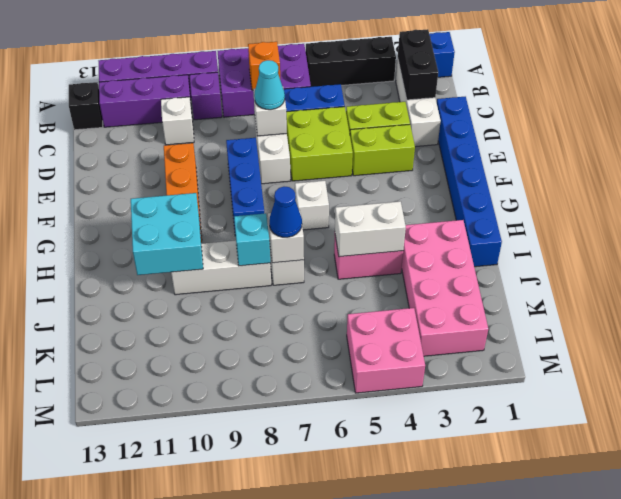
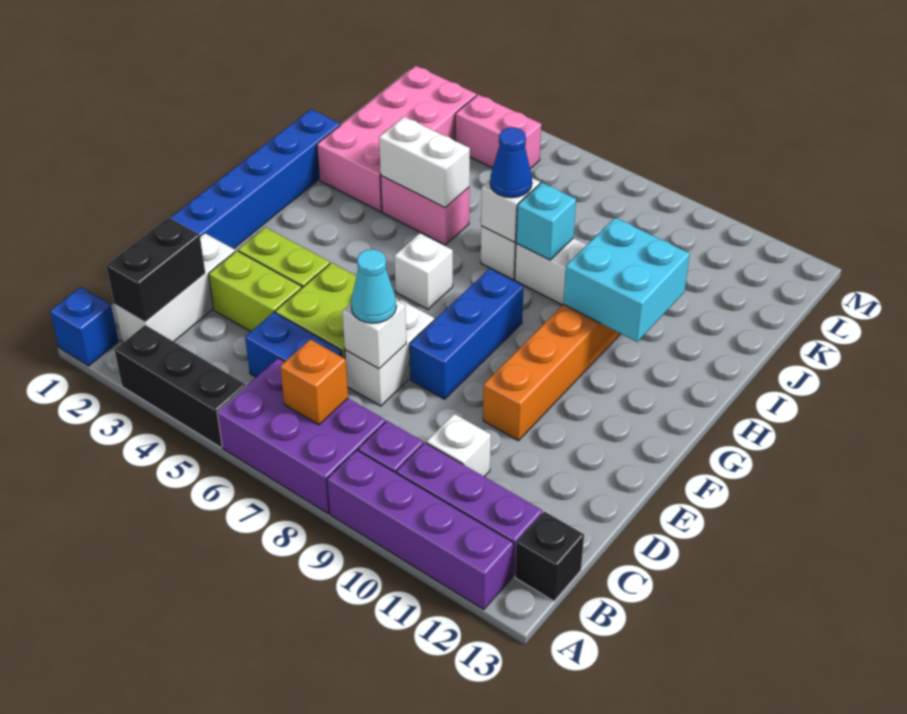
pink brick L4:M5 level 1 -> pink brick L4:L5 level 1

